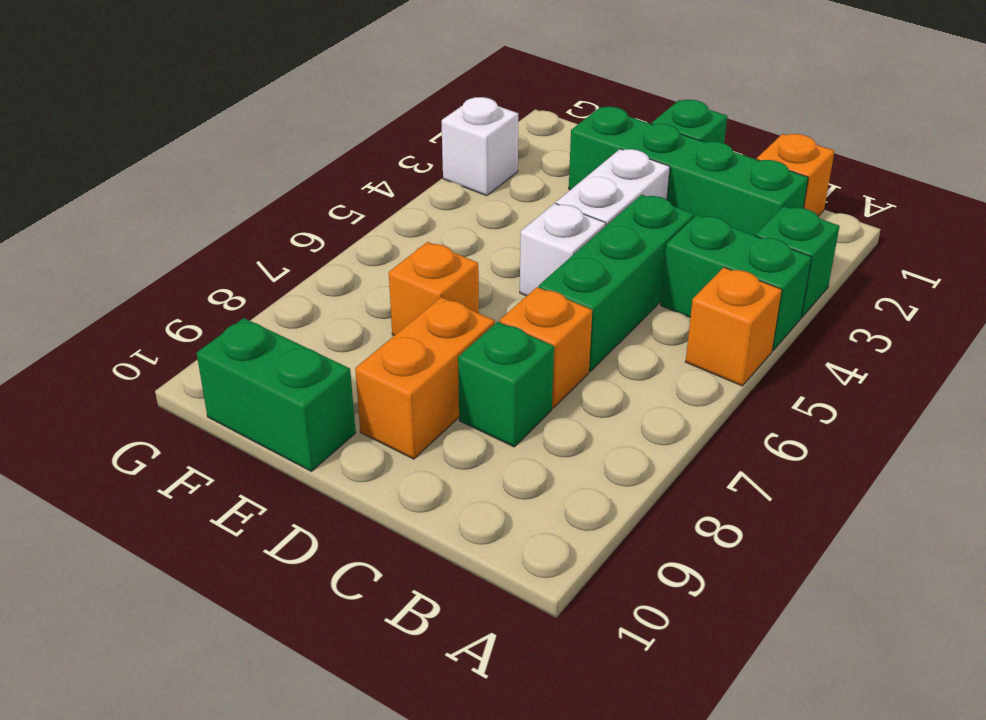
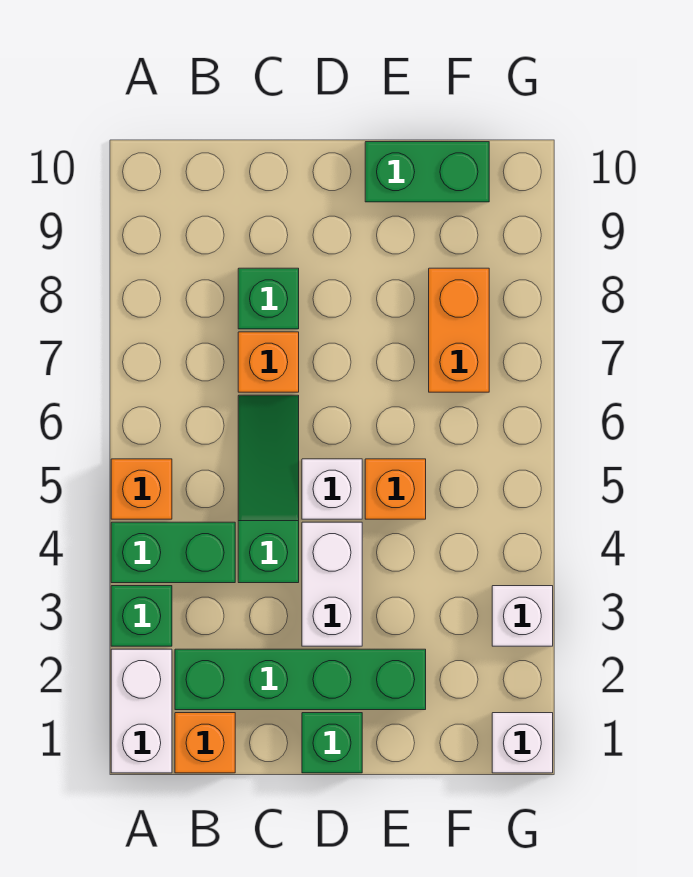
none -> white brick A1:A2 level 1
green brick C4:C6 level 1 -> green slope C4:C6 level 1 top 4
orange brick D8:D9 level 1 -> orange brick F7:F8 level 1
orange brick E7 level 1 -> orange brick E5 level 1
none -> white brick G1 level 1

